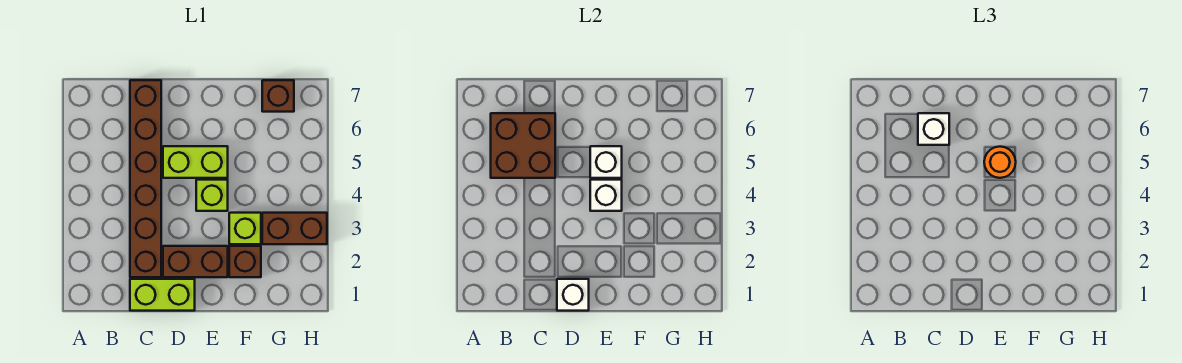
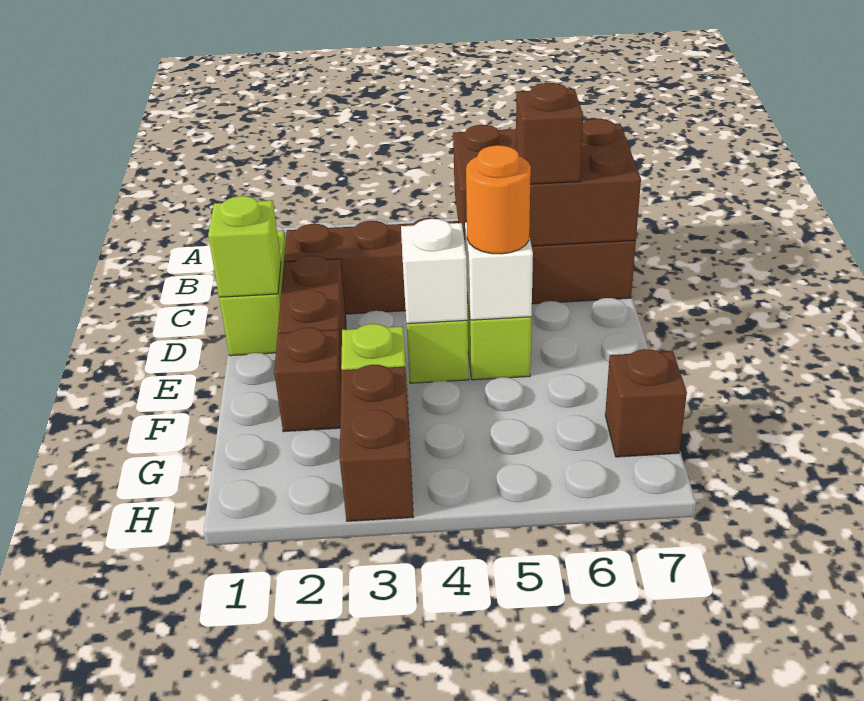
brown brick B5:C6 level 2 -> brown brick B5:C7 level 2
white brick C6 level 3 -> brown brick C6 level 3
white brick D1 level 2 -> lime brick D1 level 2

